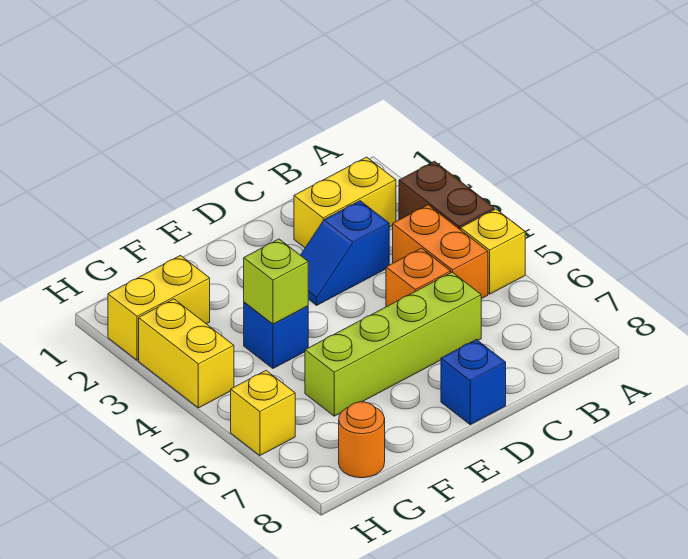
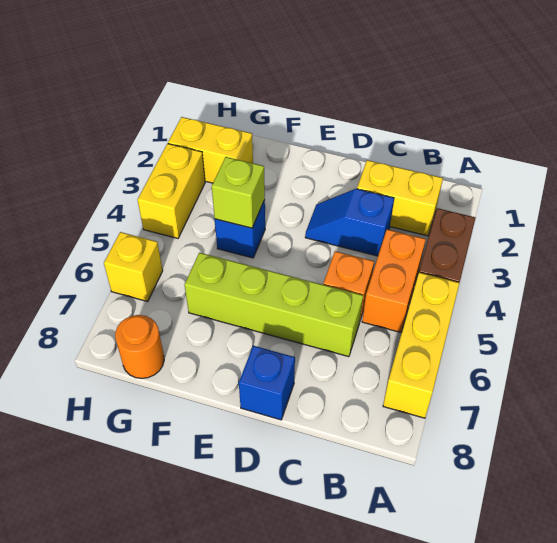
yellow brick A5 level 1 -> yellow brick A5:A7 level 1

